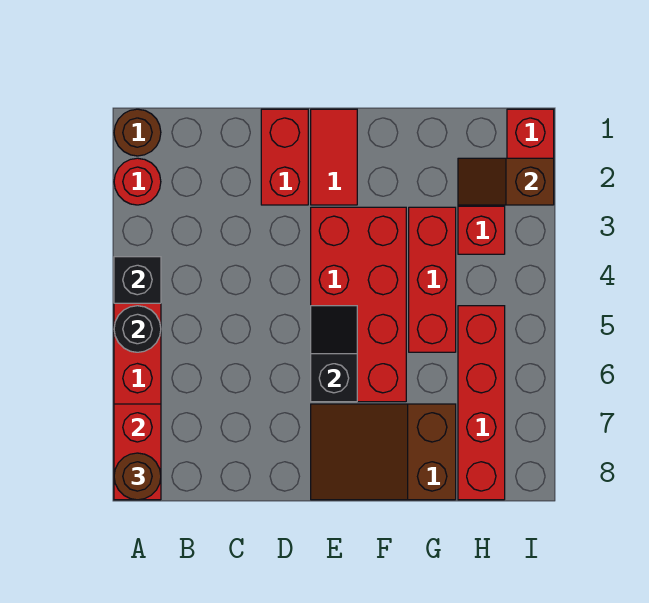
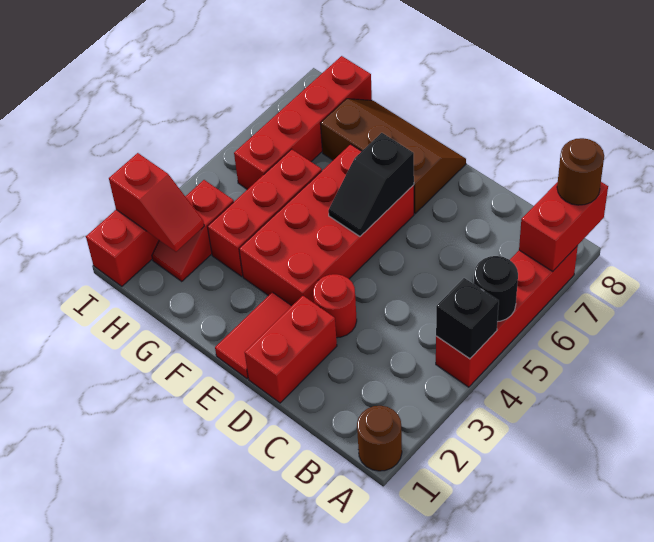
red round brick A2 level 1 -> red round brick D3 level 1
brown slope E7:G8 level 1 top G -> brown slope E7:G8 level 1 top 7
brown slope H2:I2 level 2 top I -> red slope H2:I2 level 2 top I

